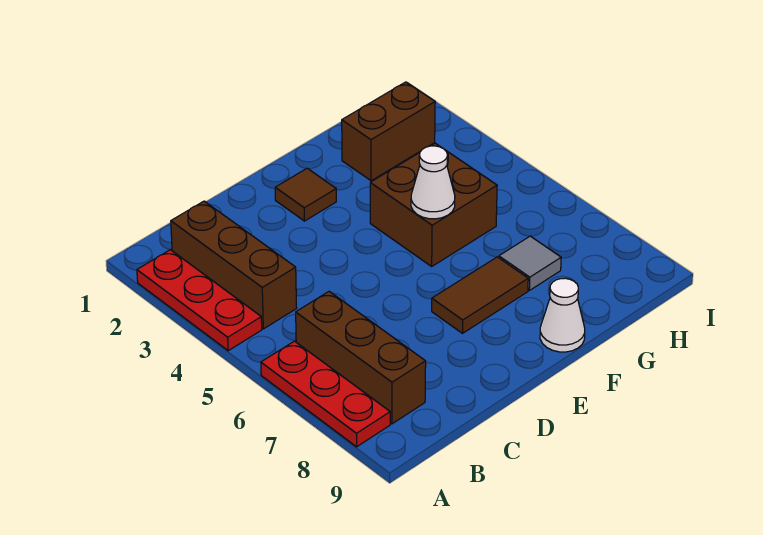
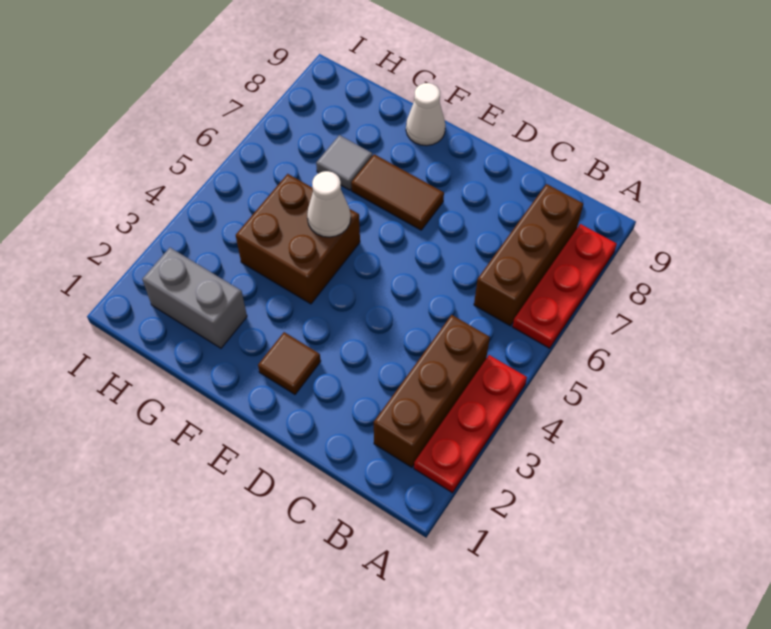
brown brick G2:H2 level 1 -> grey brick G2:H2 level 1

